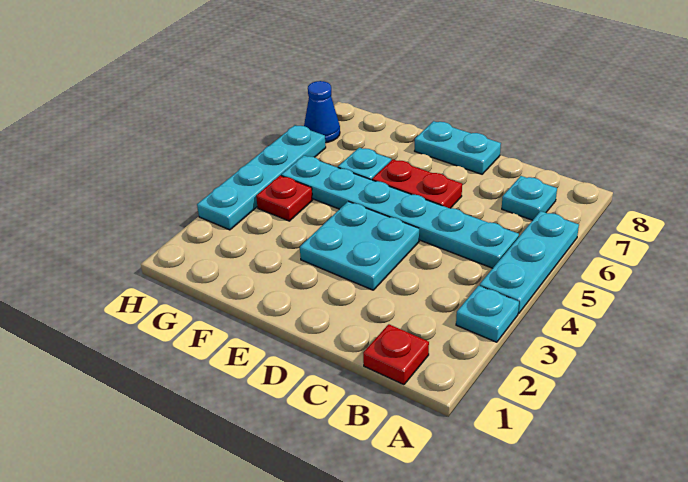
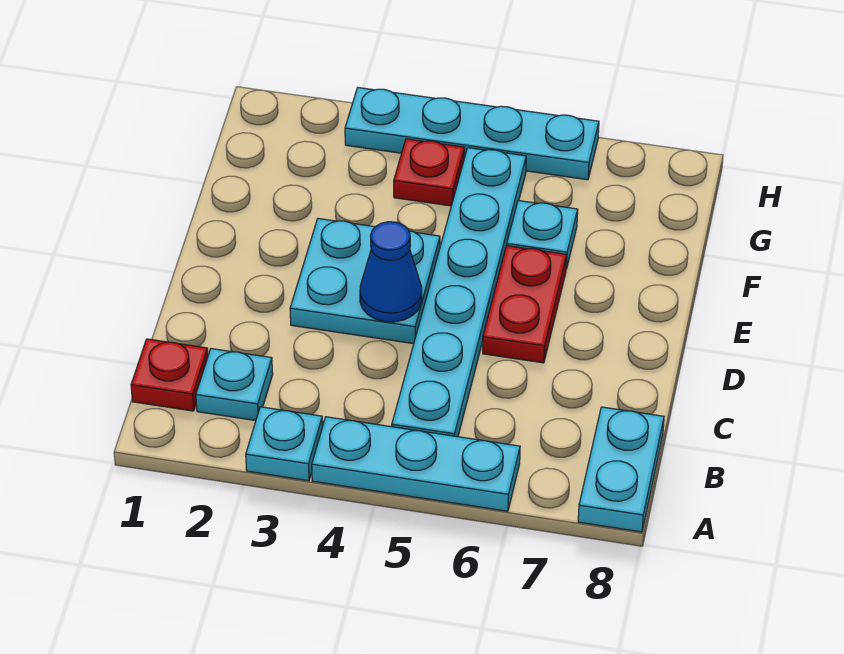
cyan plate B7 level 1 -> cyan plate B2 level 1
cyan plate D8:E8 level 1 -> cyan plate A8:B8 level 1
blue cone H7 level 1 -> blue cone D4 level 2

